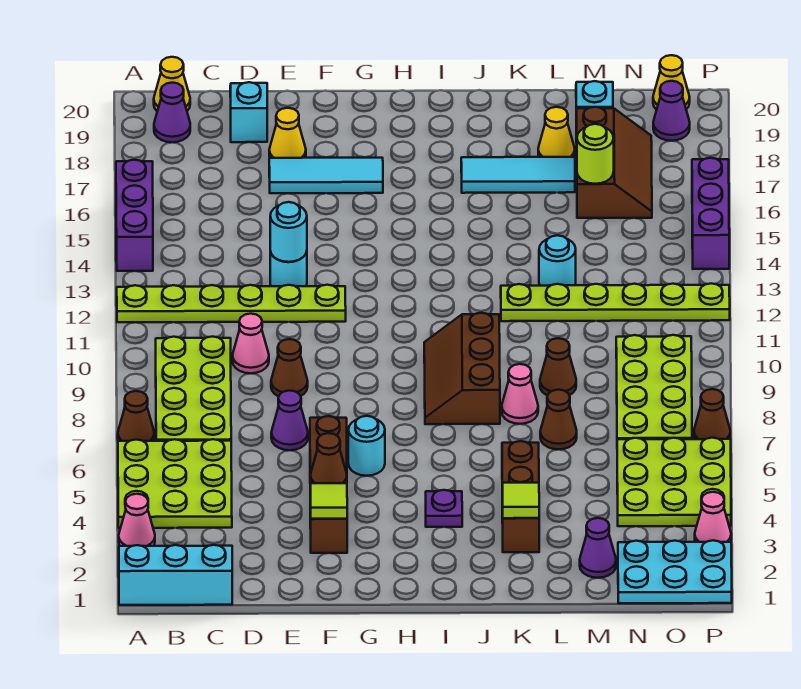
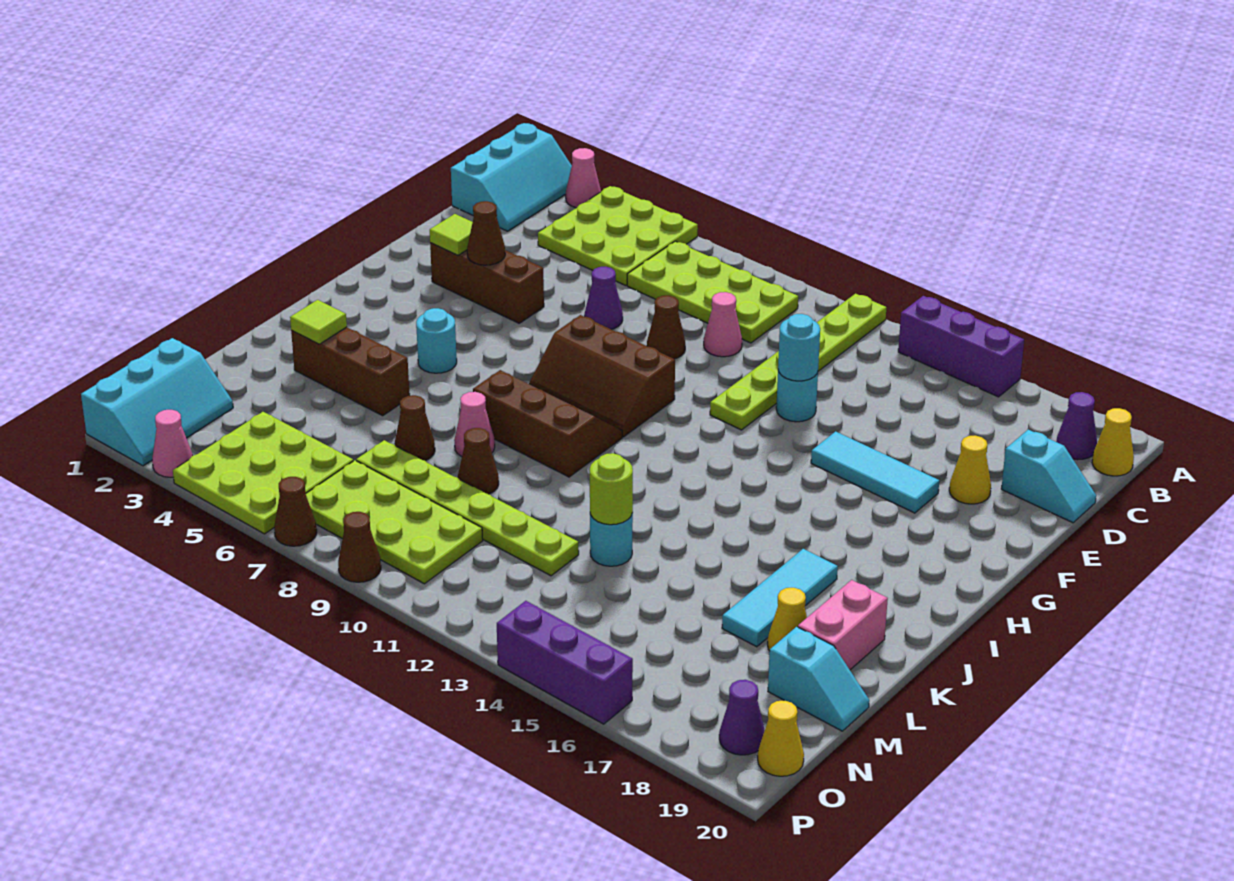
brown cone A7 level 1 -> brown cone P9 level 1
cyan tile E17:G17 level 1 -> cyan tile F15:F17 level 1
brown brick F3:F6 level 1 -> brown brick F3:F5 level 1
cyan round brick G6 level 1 -> cyan round brick I5 level 1
purple plate I4 level 1 -> none
lime plate K12:P12 level 1 -> lime plate M7:M12 level 1
none -> pink brick K19:L19 level 1
purple cone M2 level 1 -> none
brown slope M16:N18 level 1 top M -> brown slope G8:H10 level 1 top G
lime round brick M16 level 2 -> lime round brick L13 level 2
cyan plate N1:P2 level 1 -> cyan slope N1:P2 level 1 top 1

